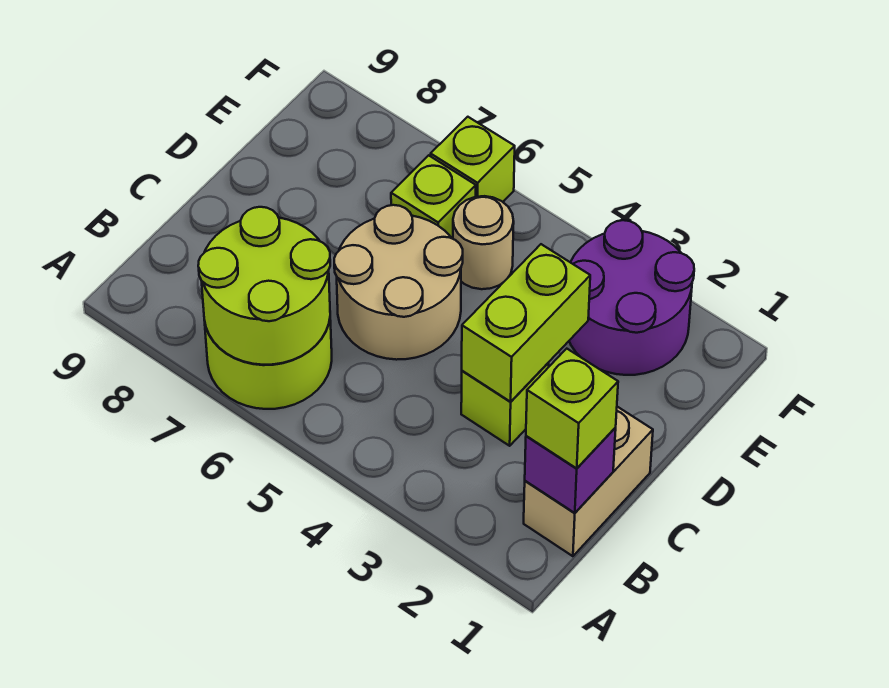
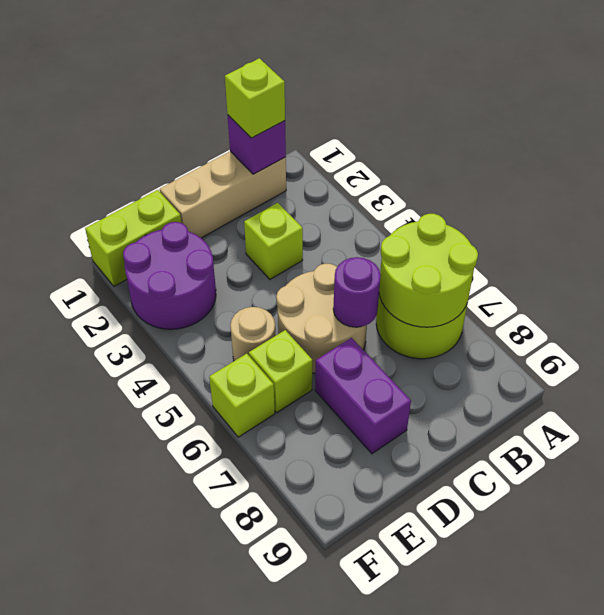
tan brick B1:C1 level 1 -> tan brick B1:D1 level 1
lime brick C3:D3 level 2 -> lime brick E1:F1 level 1
none -> purple round brick C6 level 2
none -> purple brick D7:D8 level 1

